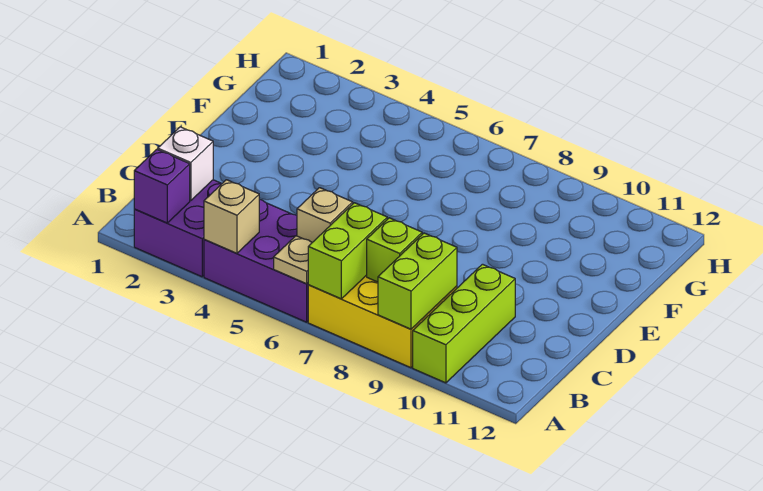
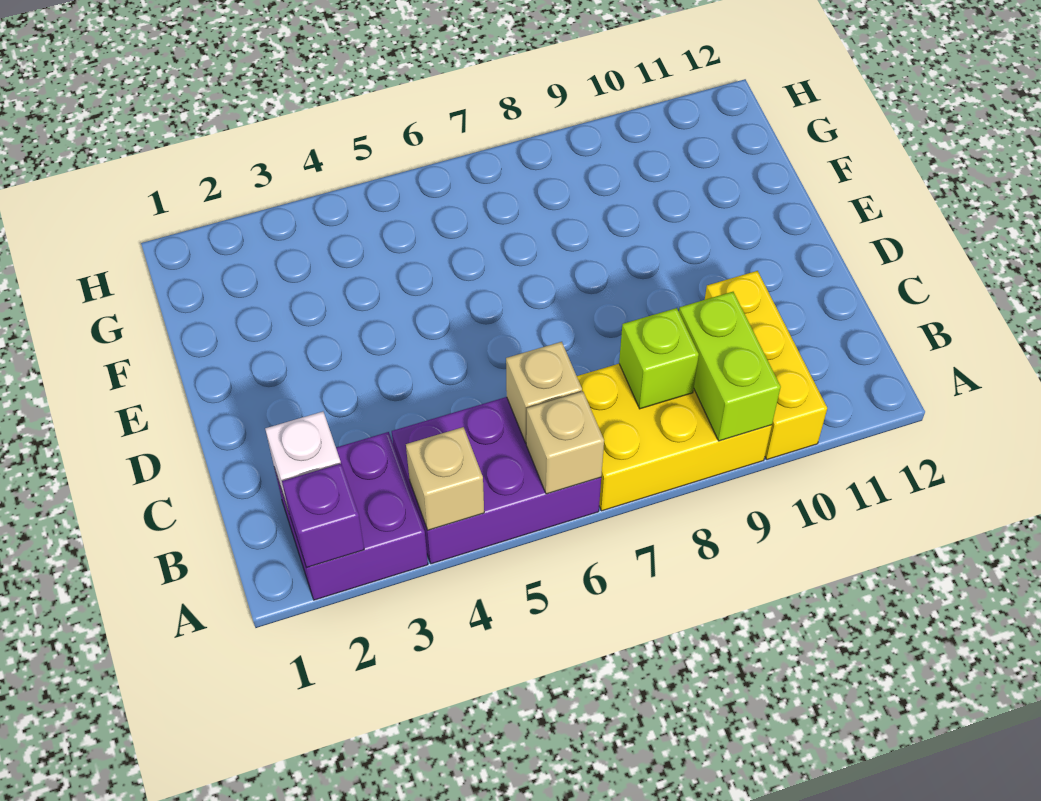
tan plate A6 level 2 -> tan brick A6 level 2
lime brick A7:B7 level 2 -> none
lime brick A10:C10 level 1 -> yellow brick A10:C10 level 1

